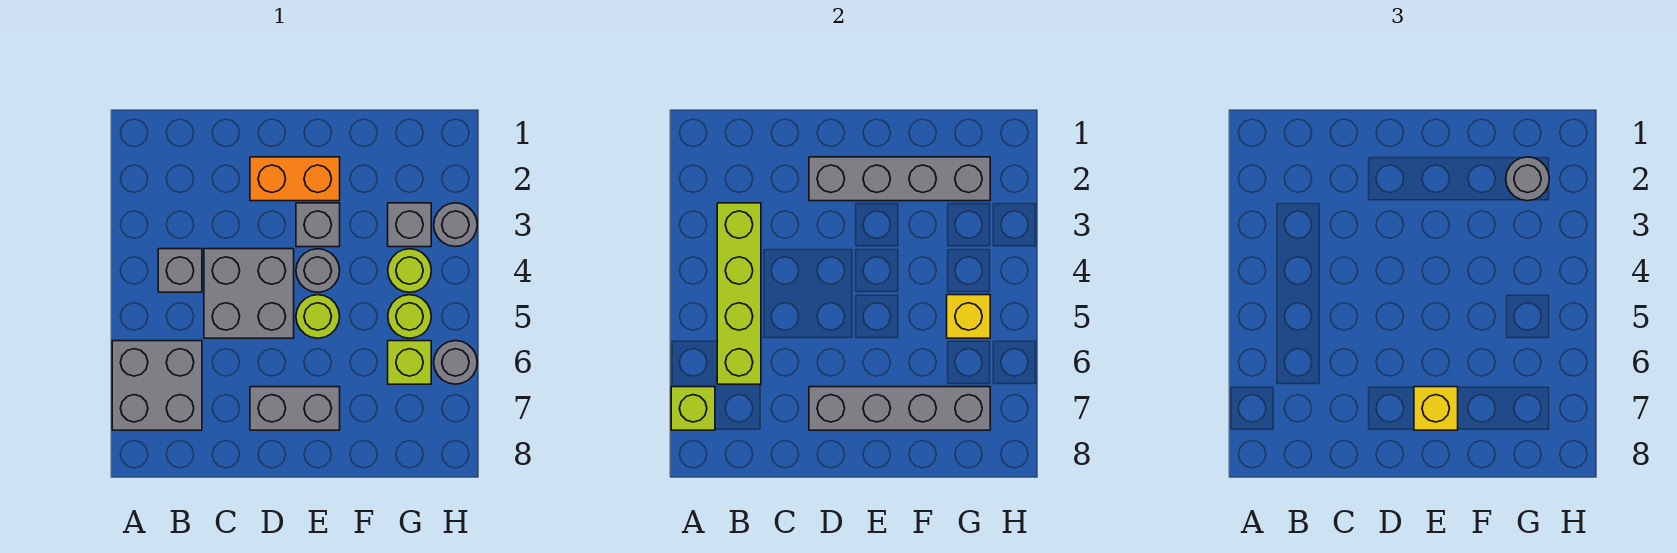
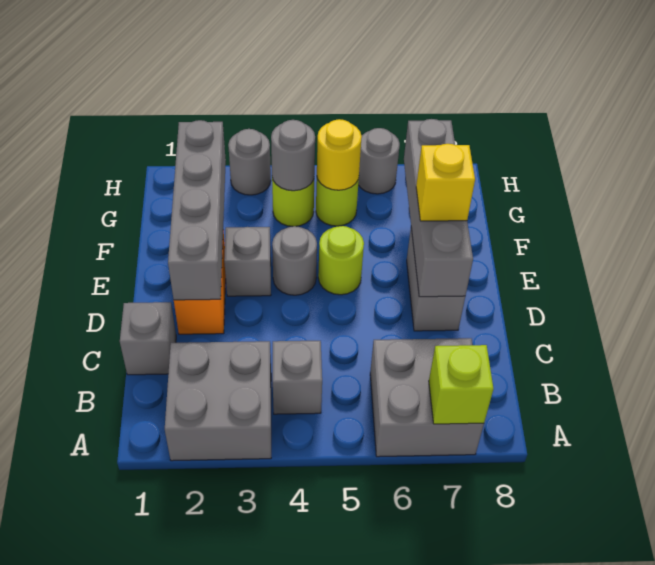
lime brick B3:B6 level 2 -> none
grey brick C4:D5 level 1 -> grey brick A2:B3 level 1
grey round brick G2 level 3 -> grey round brick G4 level 2
grey brick G3 level 1 -> grey brick C1 level 1
yellow brick G5 level 2 -> yellow round brick G5 level 2
lime brick G6 level 1 -> none

